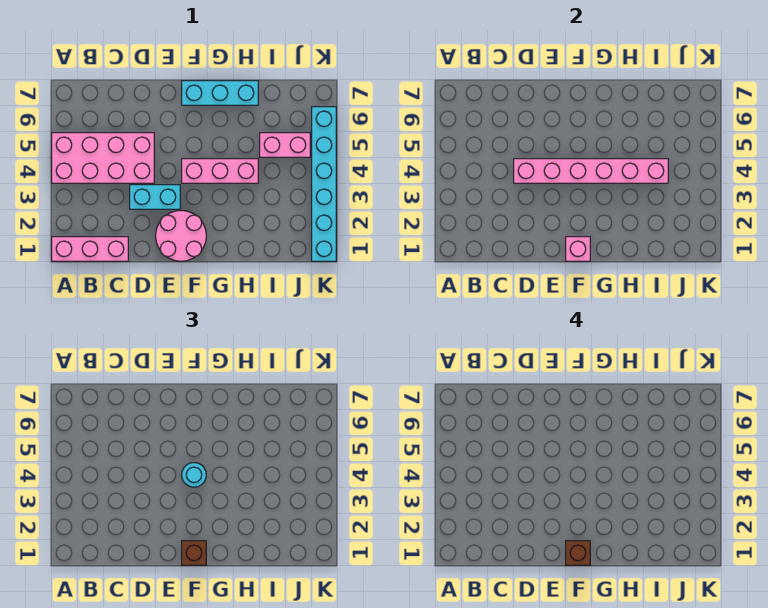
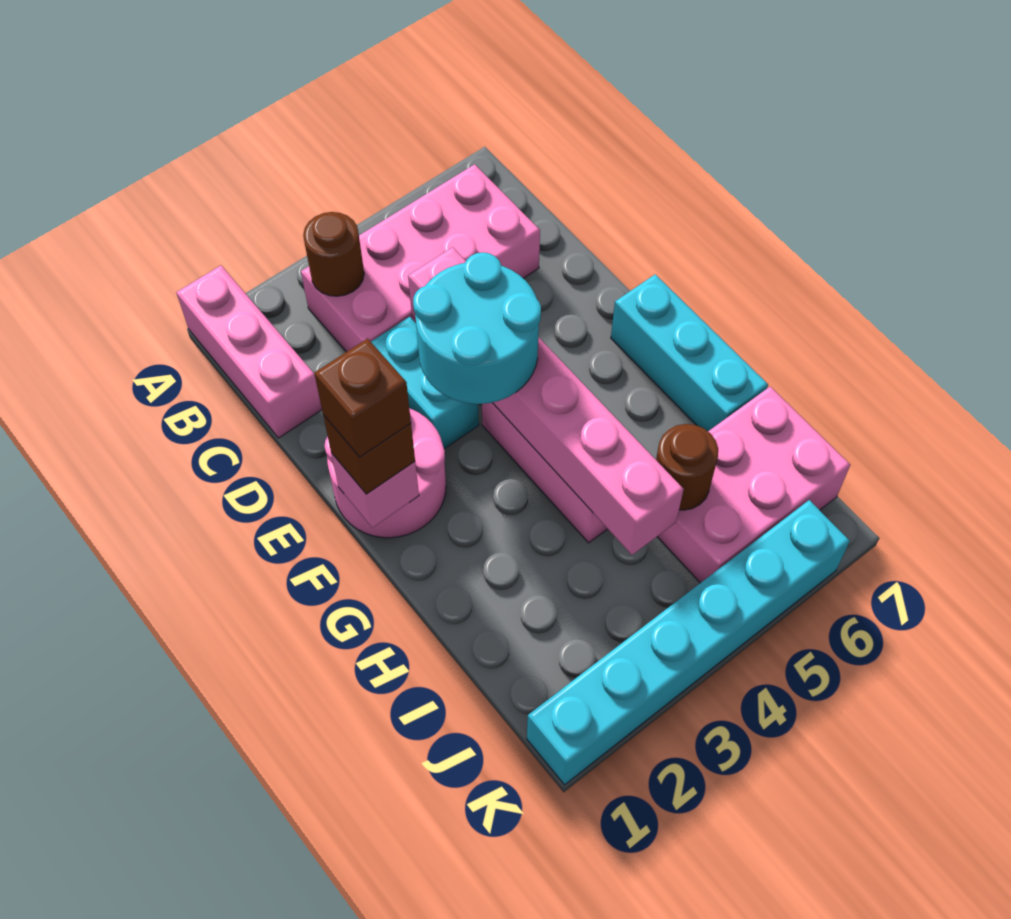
pink brick A4:D5 level 1 -> pink brick B3:C6 level 1
none -> brown round brick B3 level 2
cyan round brick F4 level 3 -> cyan round brick E3:F4 level 3
pink brick I5:J5 level 1 -> pink brick I5:J7 level 1
none -> brown round brick I5 level 2

